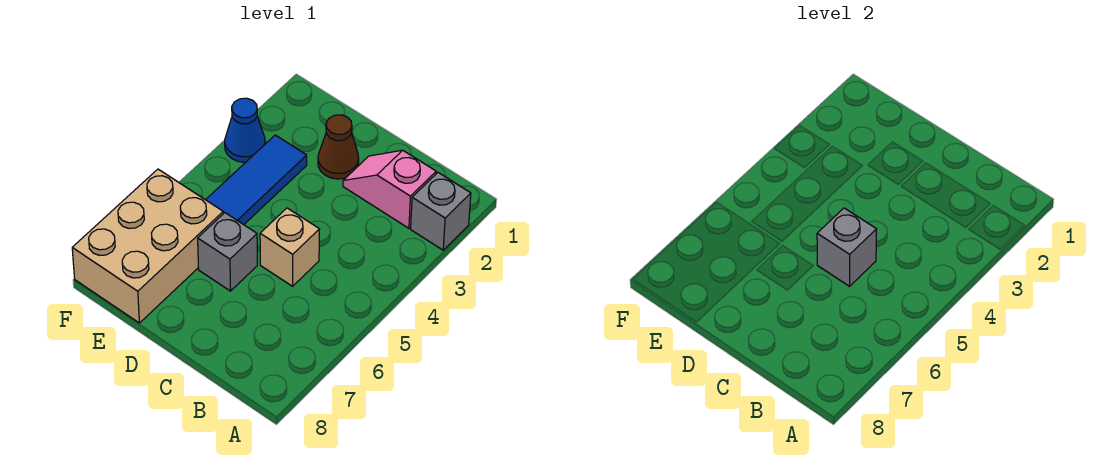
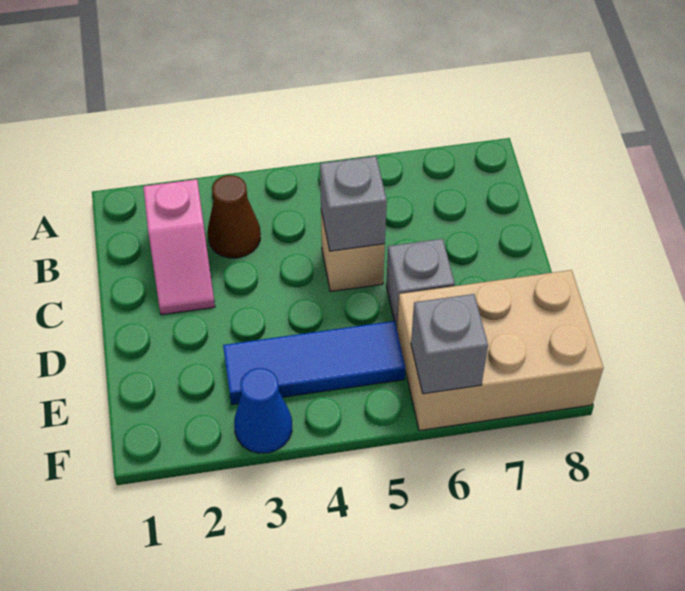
grey brick A2 level 1 -> grey brick F6 level 2
brown cone D2 level 1 -> brown cone B3 level 1

